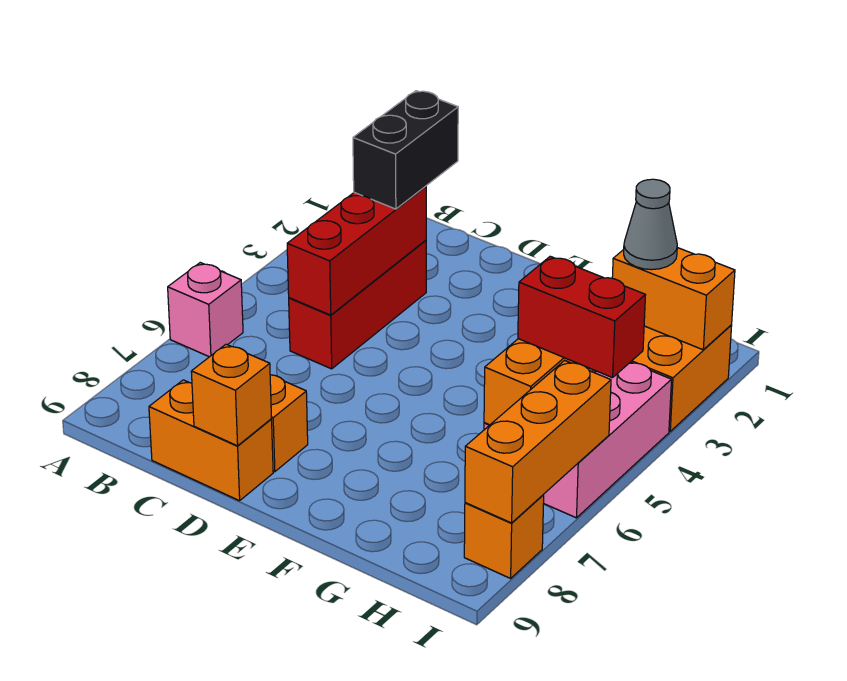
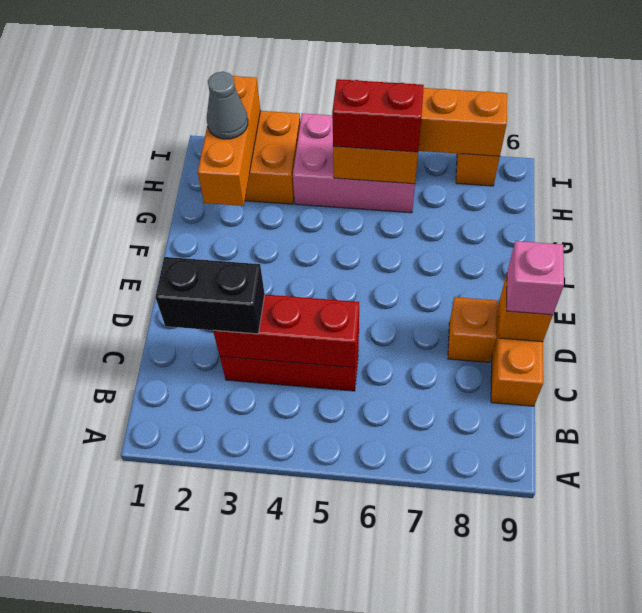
pink brick A6 level 1 -> pink brick D9 level 3
orange brick H2:I2 level 2 -> orange brick G2:I2 level 2
red brick H5:I5 level 3 -> red brick H5:H6 level 3

